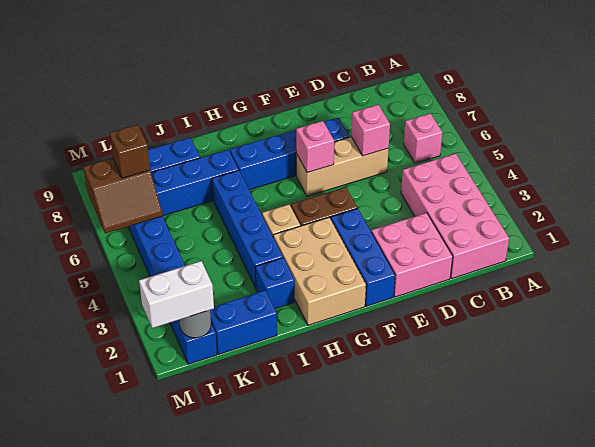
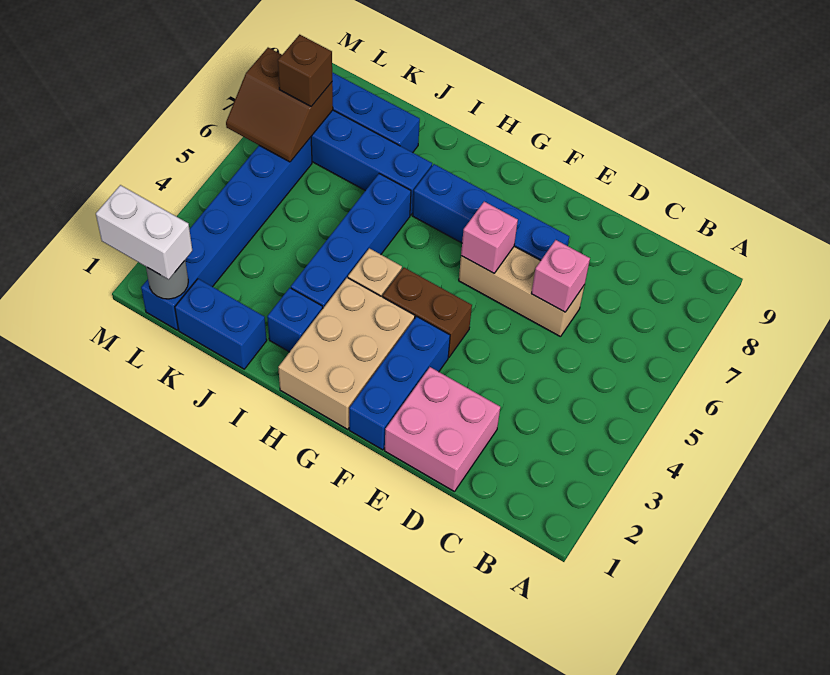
pink brick B1:C4 level 1 -> none
pink brick B6 level 1 -> none

